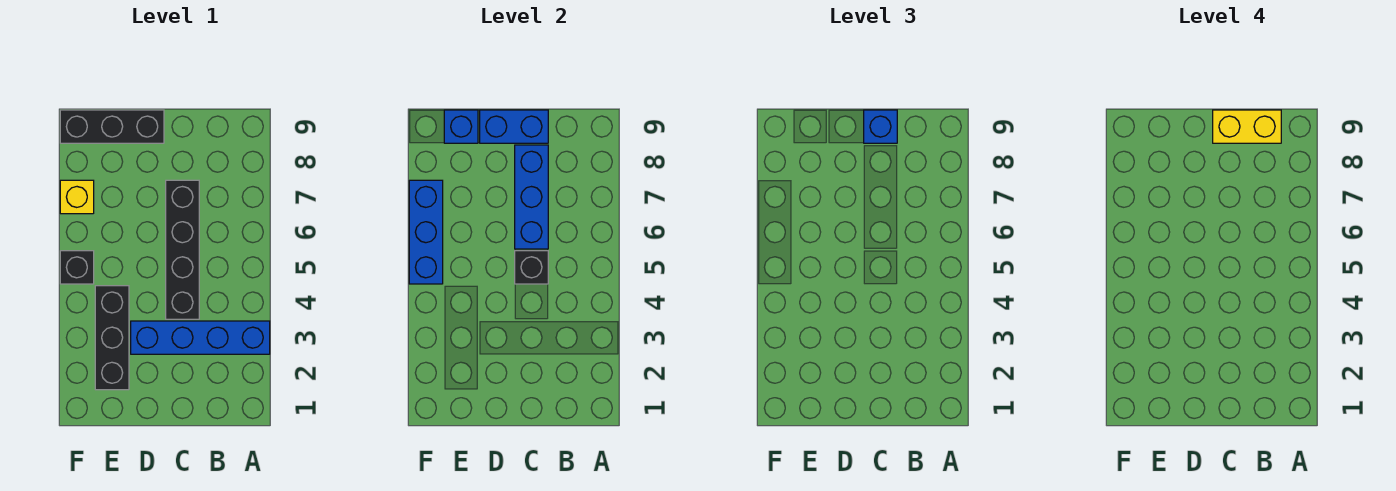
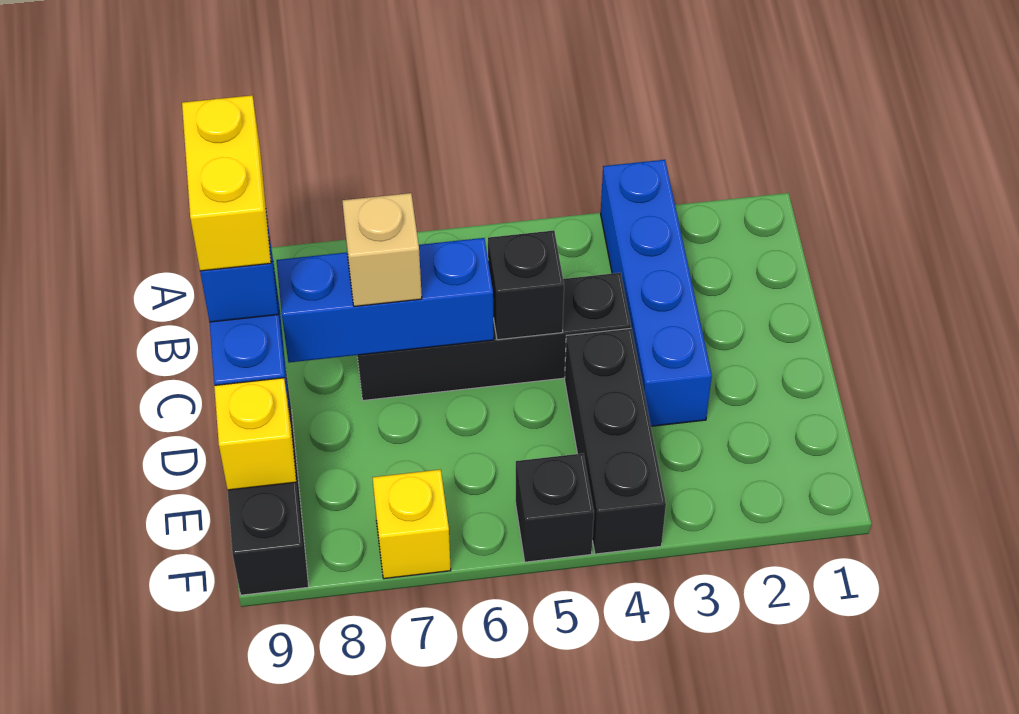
none -> tan brick C7 level 3
black brick E2:E4 level 1 -> black brick D4:F4 level 1
blue brick E9 level 2 -> yellow brick E9 level 2
blue brick F5:F7 level 2 -> none

